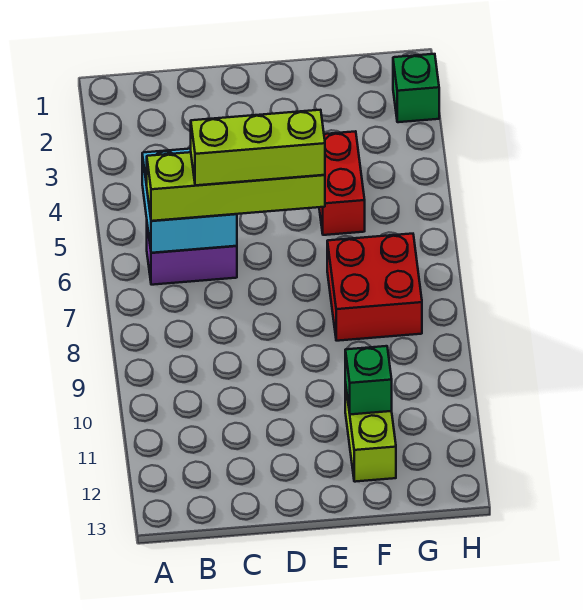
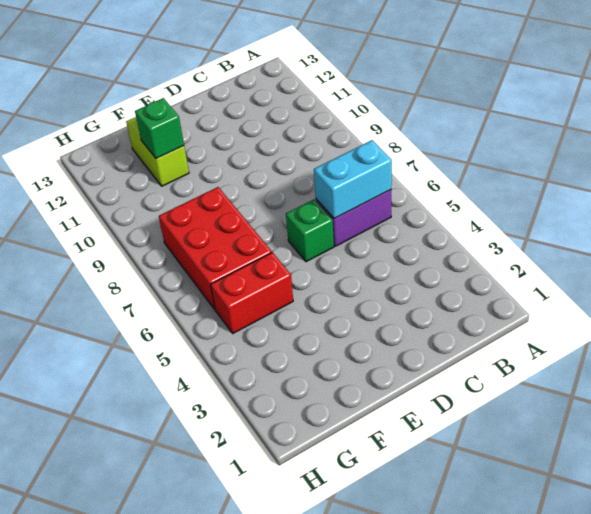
cyan brick B5:C6 level 2 -> cyan brick B6:C6 level 2
lime brick B6:E6 level 3 -> none
lime brick C6:E6 level 4 -> none
red brick F4:F5 level 1 -> red brick F5:G5 level 1
red brick F7:G8 level 1 -> red brick F6:G8 level 1
green brick H2 level 1 -> green brick D6 level 1

